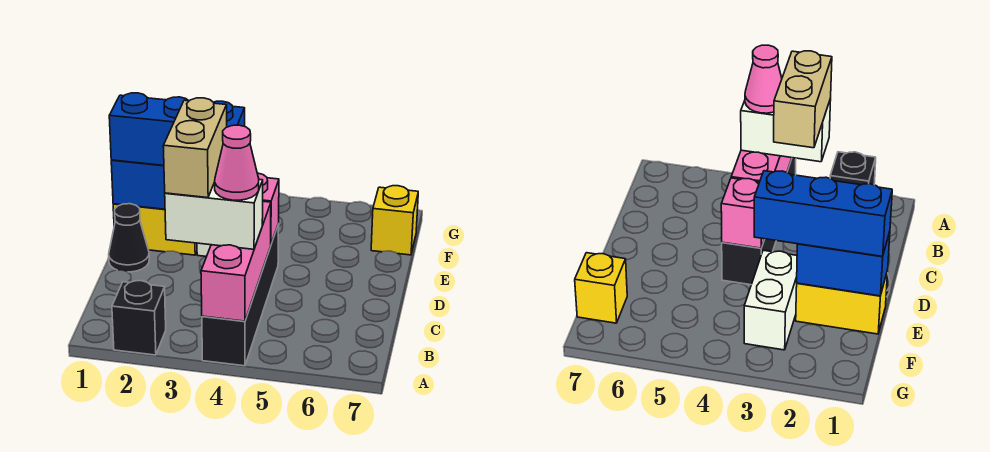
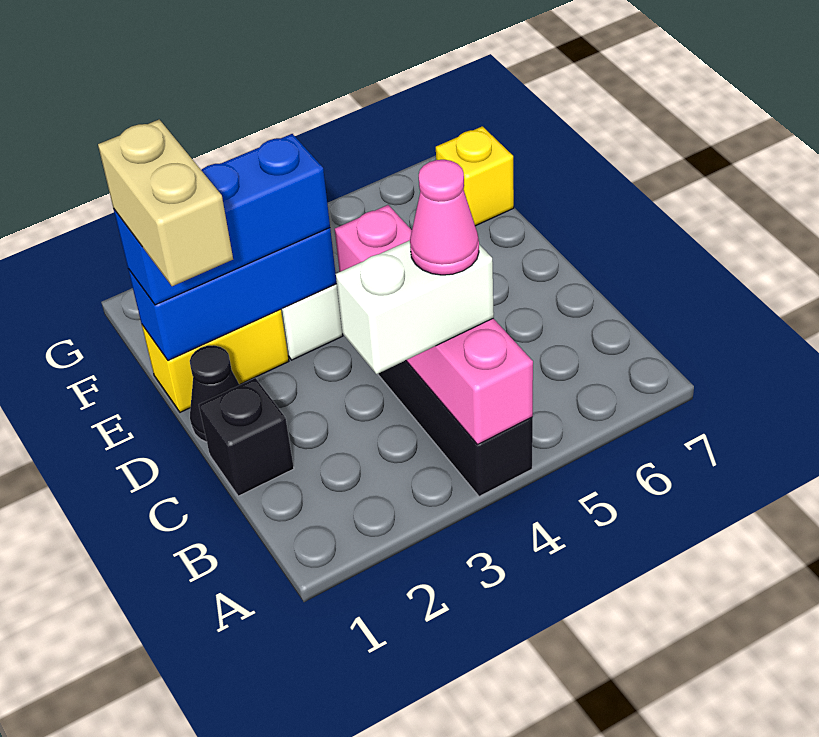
black brick A2 level 1 -> black brick C1 level 1
tan brick B3:C3 level 4 -> tan brick D1:E1 level 4
blue brick E1:E2 level 2 -> blue brick E1:E3 level 2

